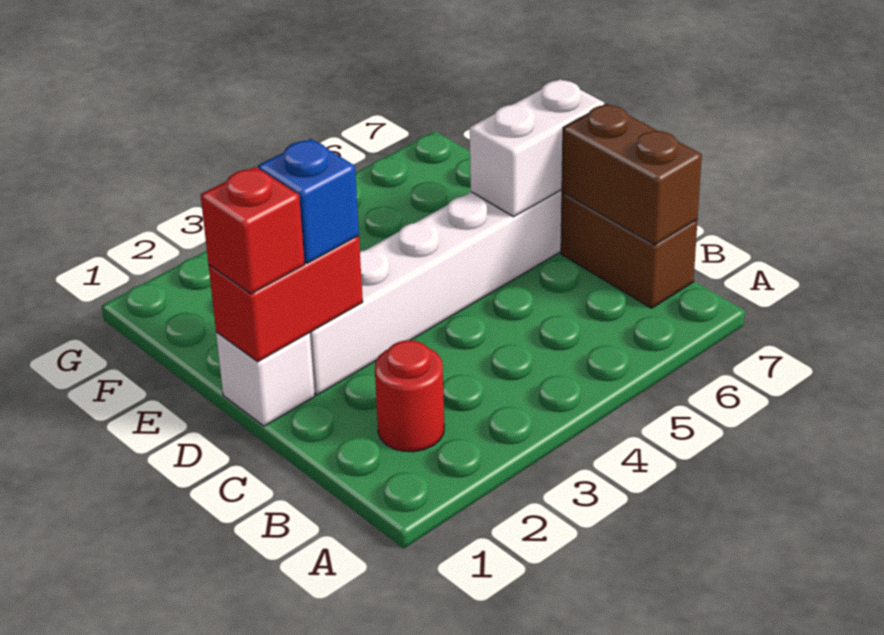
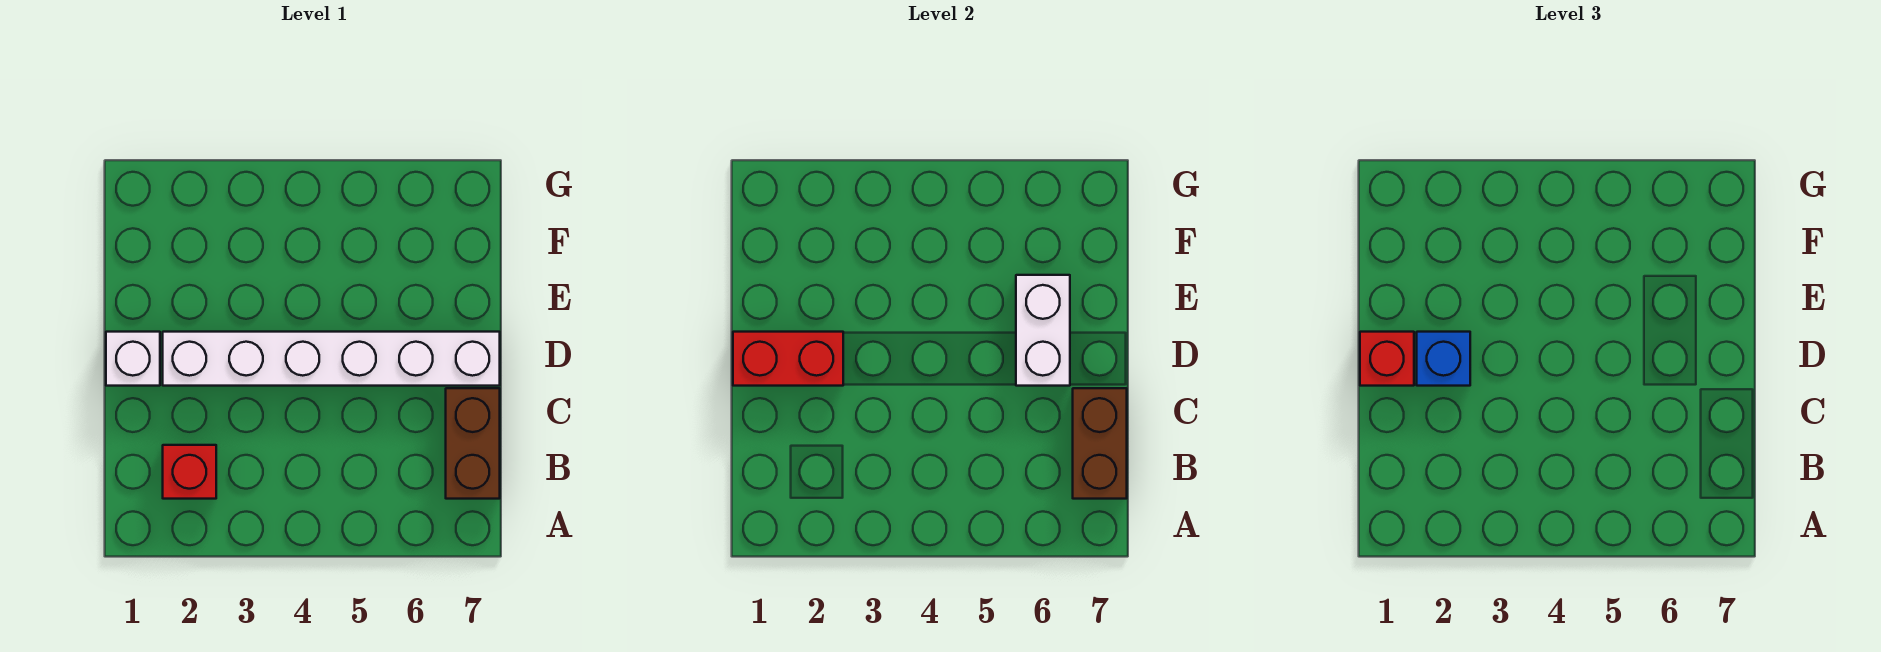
red round brick B2 level 1 -> red brick B2 level 1
white brick D6:D7 level 2 -> white brick D6:E6 level 2

